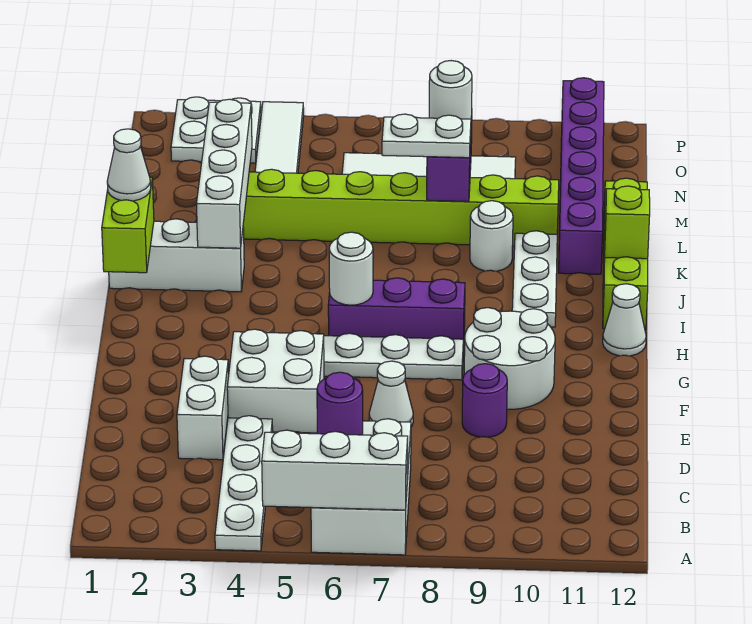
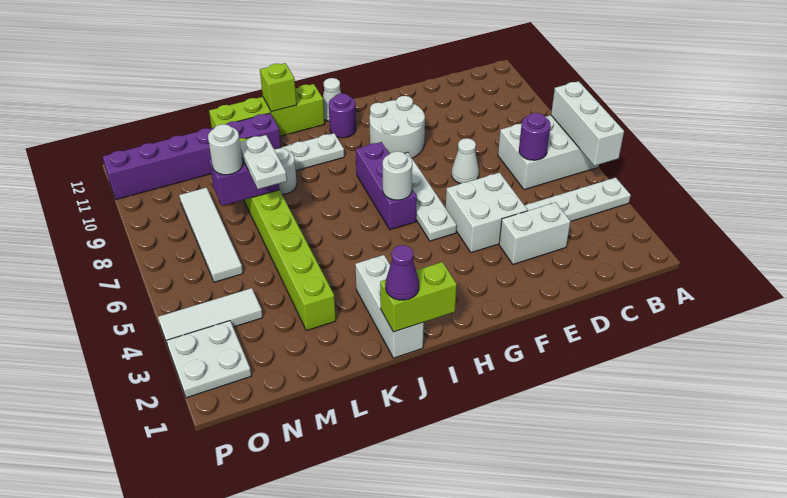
purple round brick E9 level 1 -> purple round brick H11 level 1
white cone J1 level 3 -> purple cone J1 level 3
white brick J3:M3 level 2 -> none

